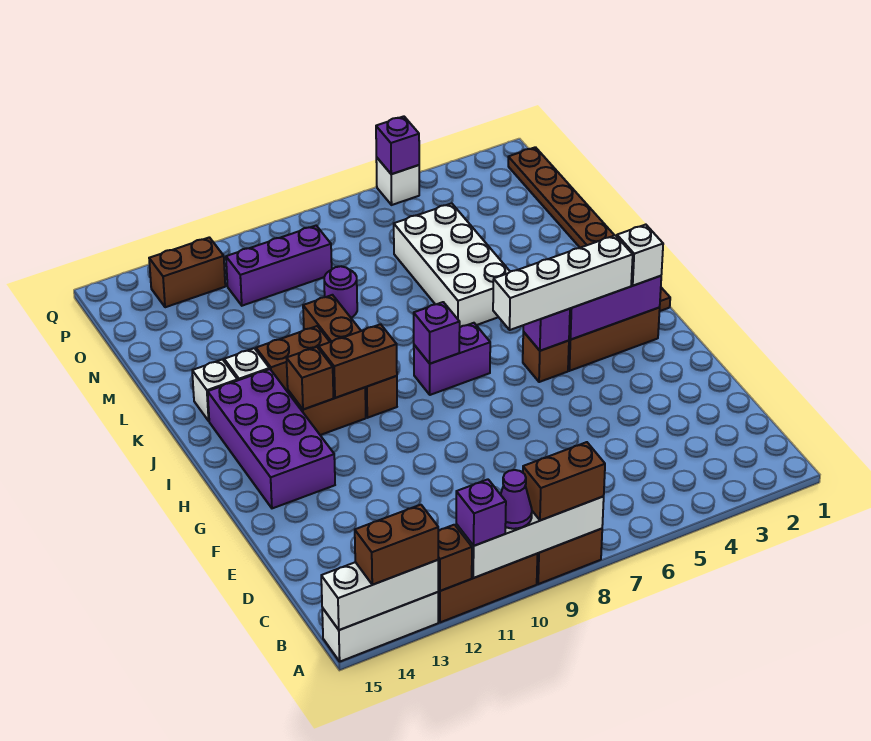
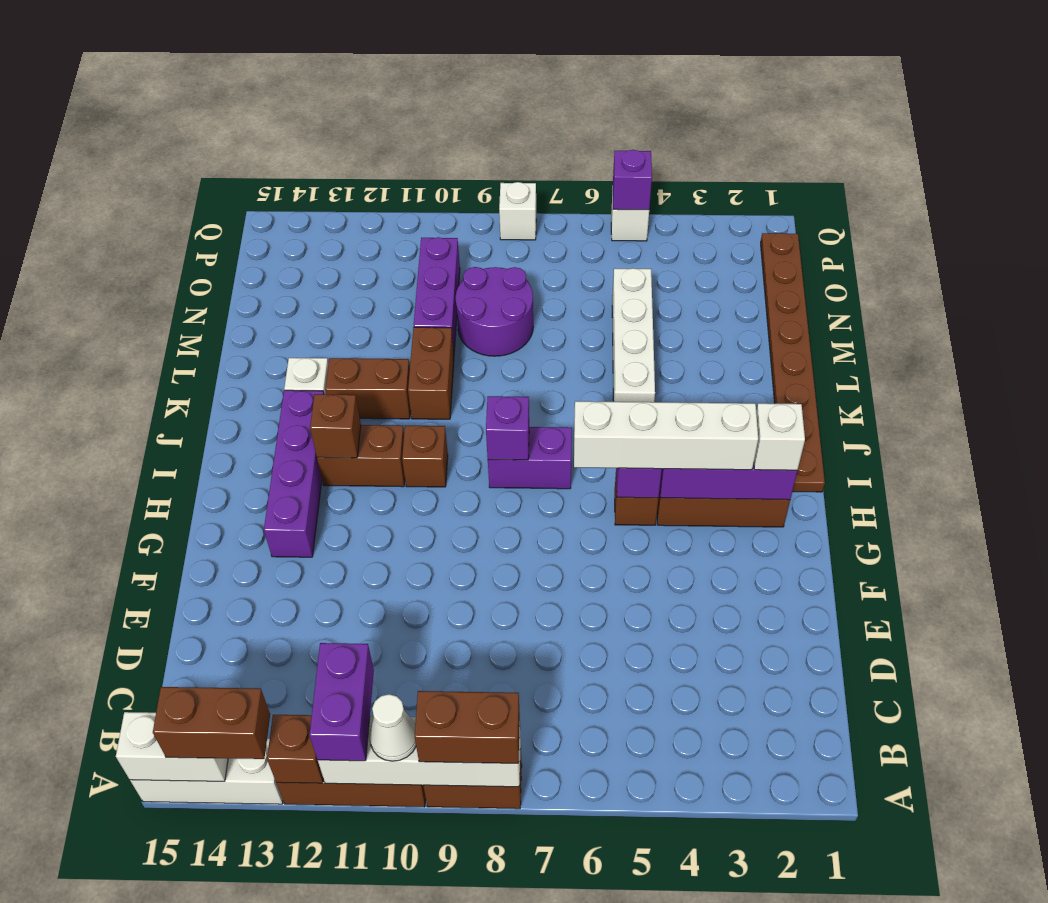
purple cone A10 level 3 -> white cone A10 level 3
purple brick A11 level 3 -> purple brick A11:B11 level 3
white brick A13:A15 level 2 -> white brick A14:A15 level 2
purple brick G13:J14 level 1 -> purple brick G13:J13 level 1
brown brick I10:I11 level 2 -> none
white brick K5:N6 level 1 -> white brick K5:N5 level 1
white brick K14 level 1 -> white brick Q8 level 1
purple round brick M9 level 1 -> purple round brick M8:N9 level 1
purple brick O9:O11 level 1 -> purple brick M10:O10 level 1
brown brick P12:P13 level 1 -> none

